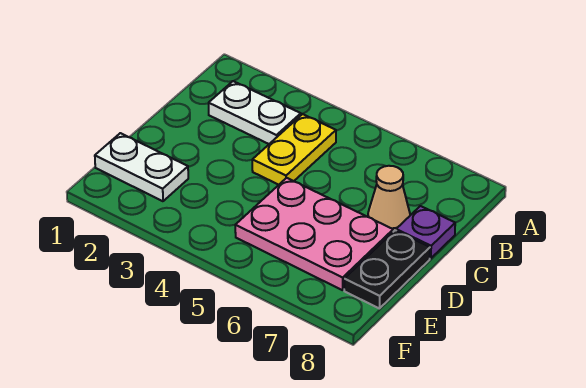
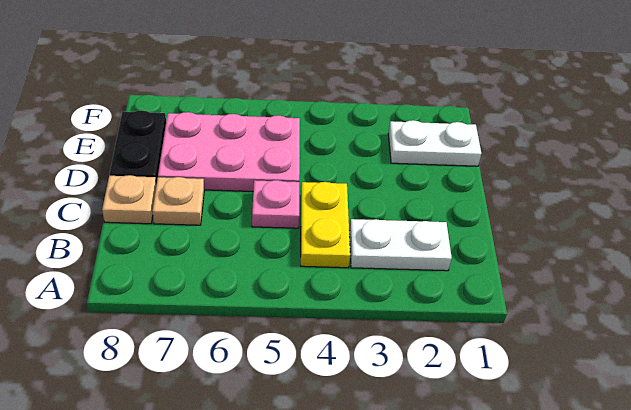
none -> pink plate C5 level 1
tan cone C7 level 1 -> tan plate C7 level 1
purple plate C8 level 1 -> tan plate C8 level 1

